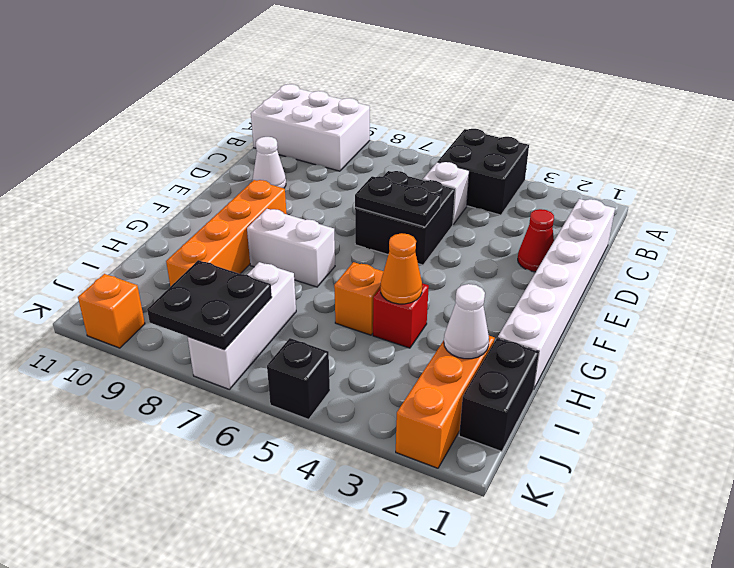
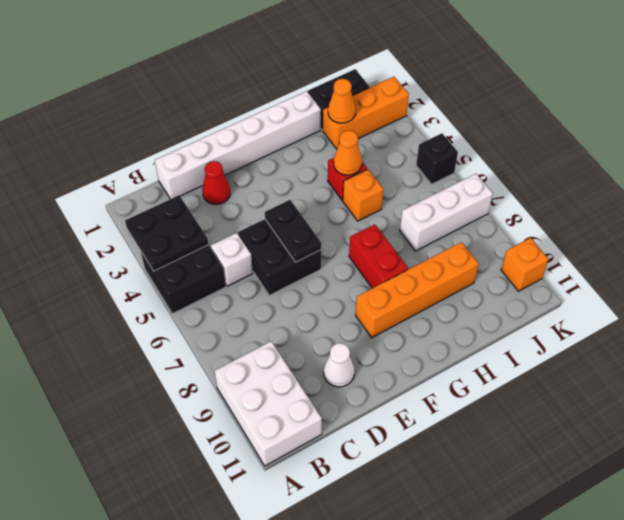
white brick G7:G8 level 1 -> red brick G7:G8 level 1
white cone I2 level 2 -> orange cone I2 level 2
black plate J7:K8 level 2 -> black plate A3:B4 level 2

